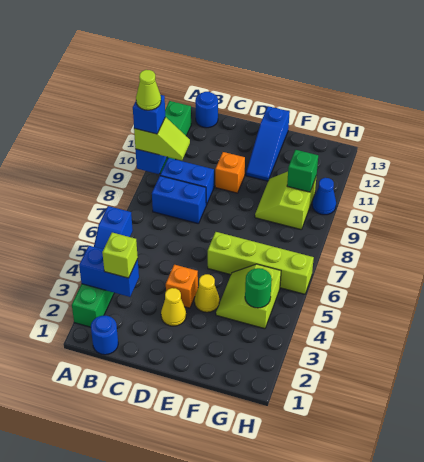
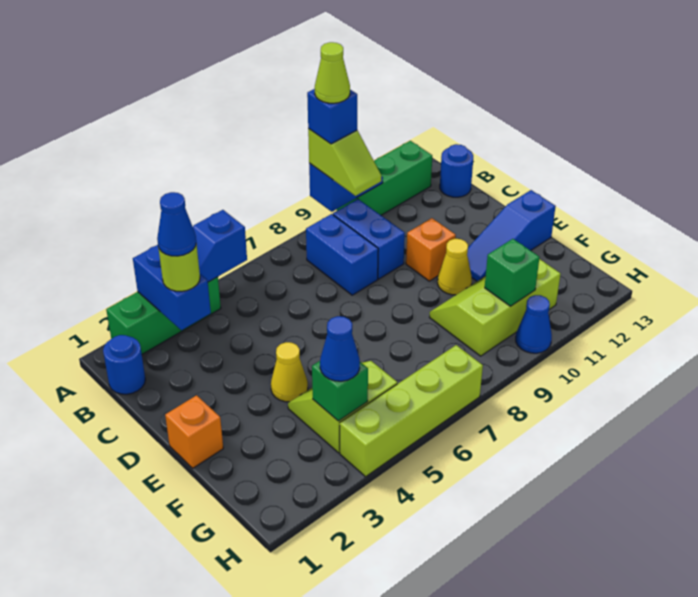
lime brick B3 level 3 -> lime round brick B3 level 3
none -> blue cone B3 level 4
yellow cone D3 level 1 -> yellow cone E10 level 1
orange brick D4 level 1 -> orange brick E1 level 1
lime brick E6:H6 level 1 -> lime brick H4:H7 level 1
lime slope F9:G10 level 1 top G -> lime slope F9:G11 level 1 top G
green round brick G4 level 2 -> green brick G4 level 2
none -> blue cone G4 level 3

